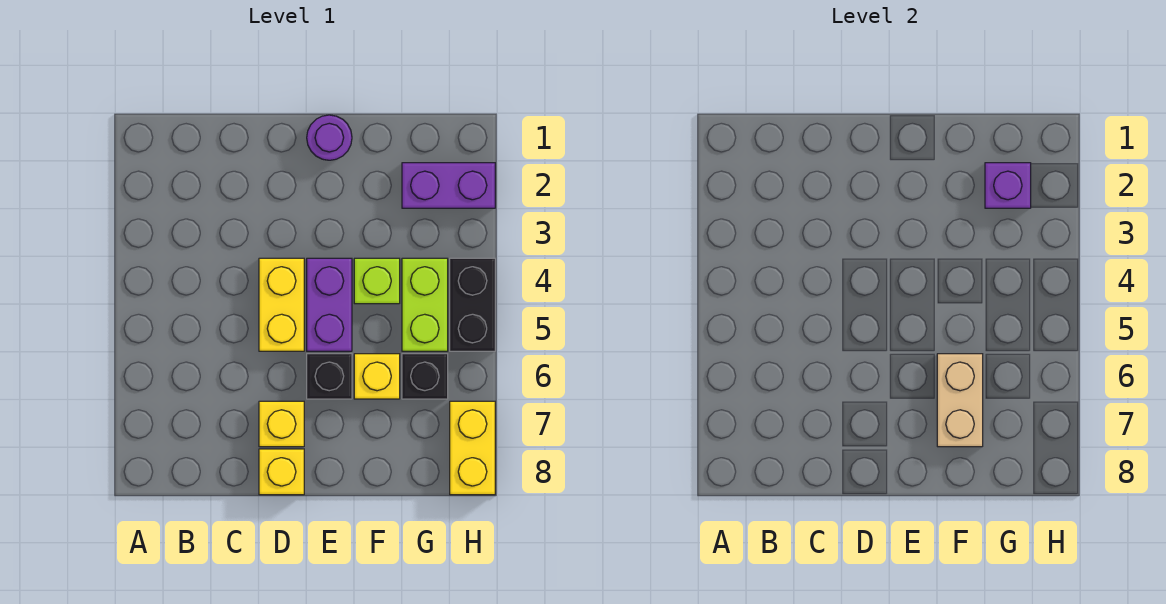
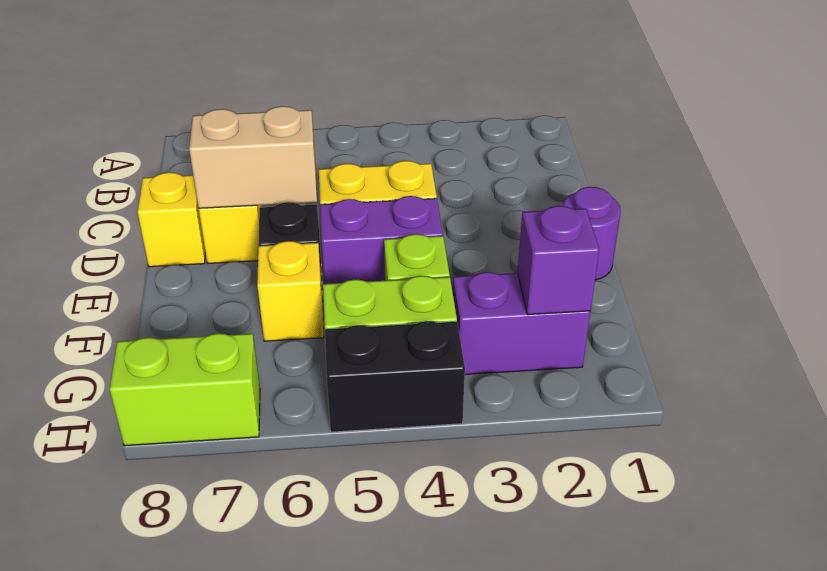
tan brick F6:F7 level 2 -> tan brick D6:D7 level 2
purple brick G2:H2 level 1 -> purple brick G2:G3 level 1
black brick G6 level 1 -> none
yellow brick H7:H8 level 1 -> lime brick H7:H8 level 1

